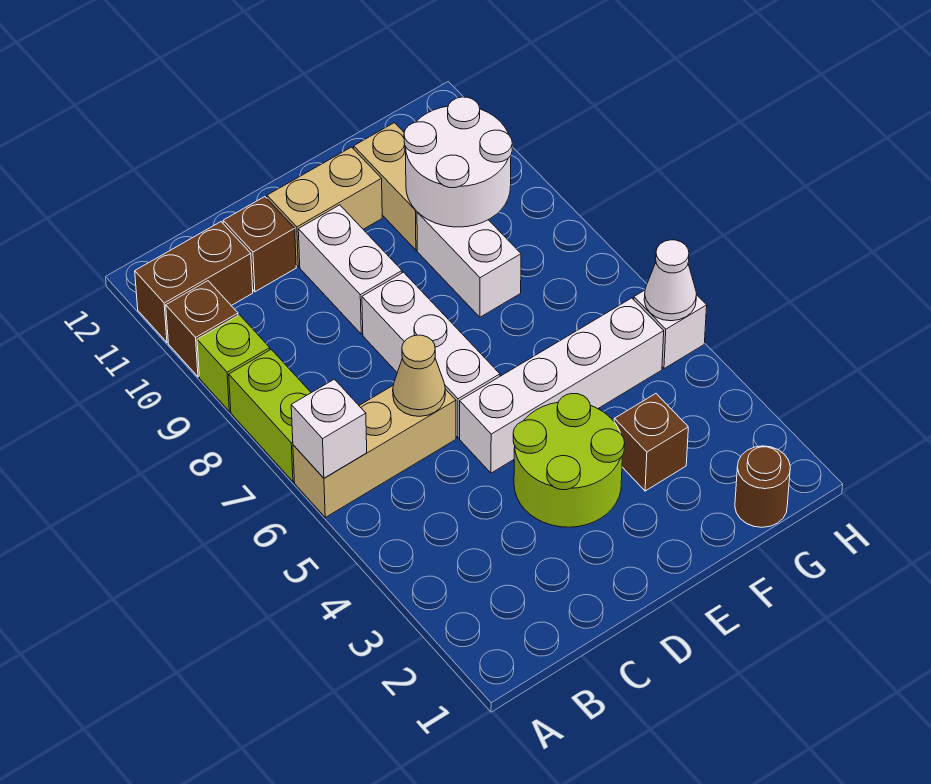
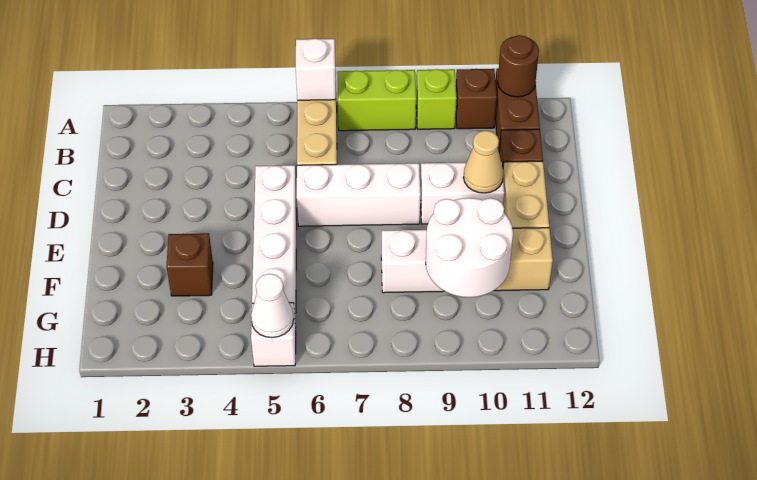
tan cone C6 level 2 -> tan cone D10 level 2
lime round brick D3:E4 level 1 -> none
brown round brick G1 level 1 -> brown round brick A11 level 2

